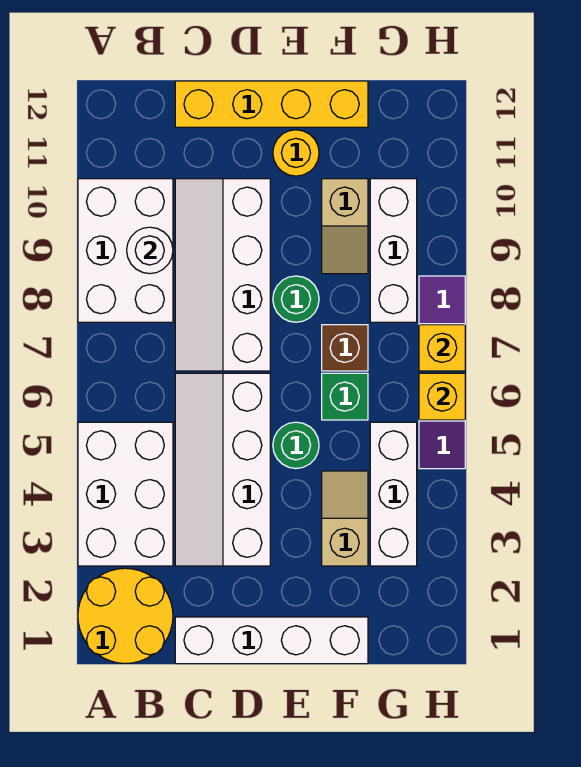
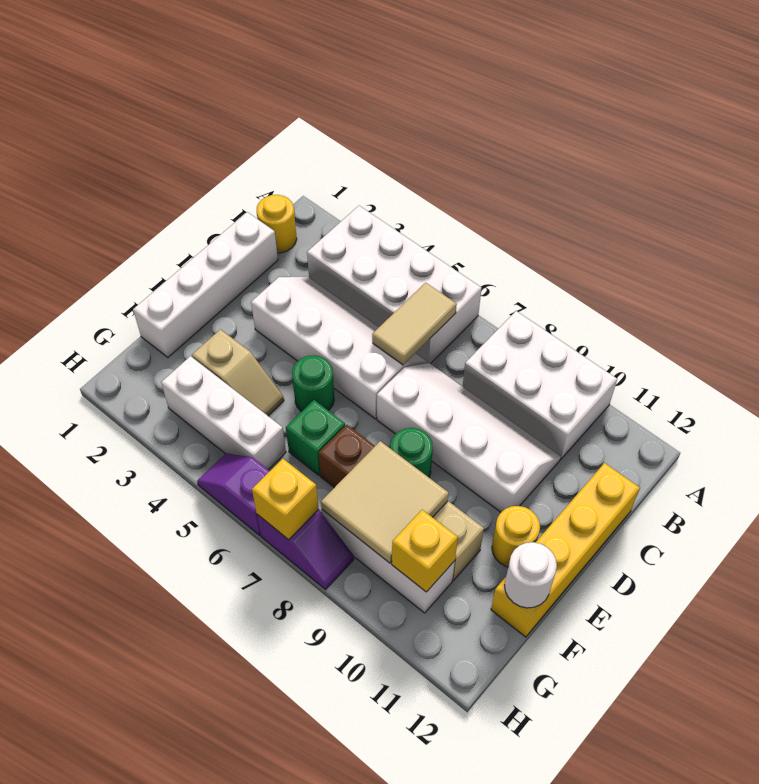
yellow round brick A1:B2 level 1 -> yellow round brick B1 level 1
white brick A3:B5 level 1 -> white brick A3:B6 level 1
none -> tan tile B6:C6 level 2
white round brick B9 level 2 -> white round brick F12 level 2
none -> tan tile F8:G9 level 2
yellow brick H6 level 2 -> yellow brick G10 level 2

